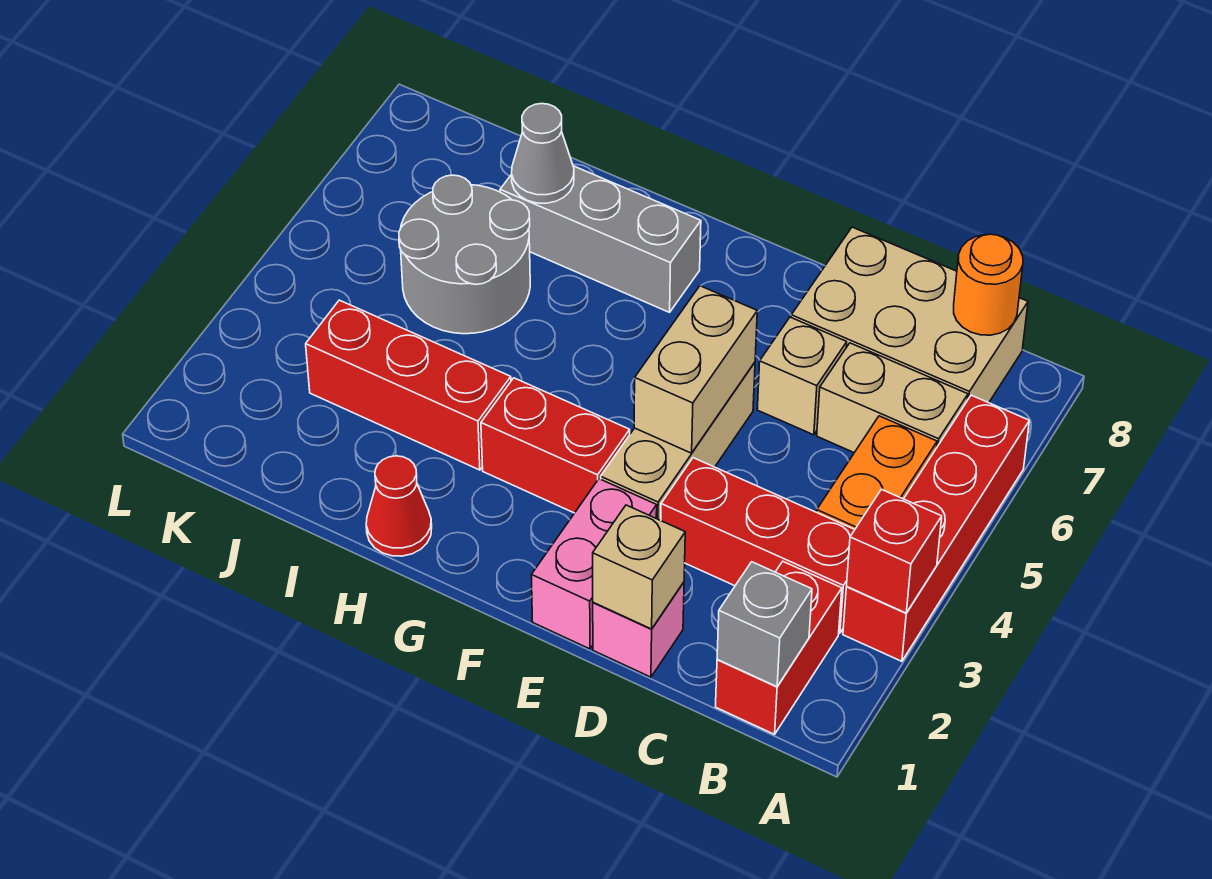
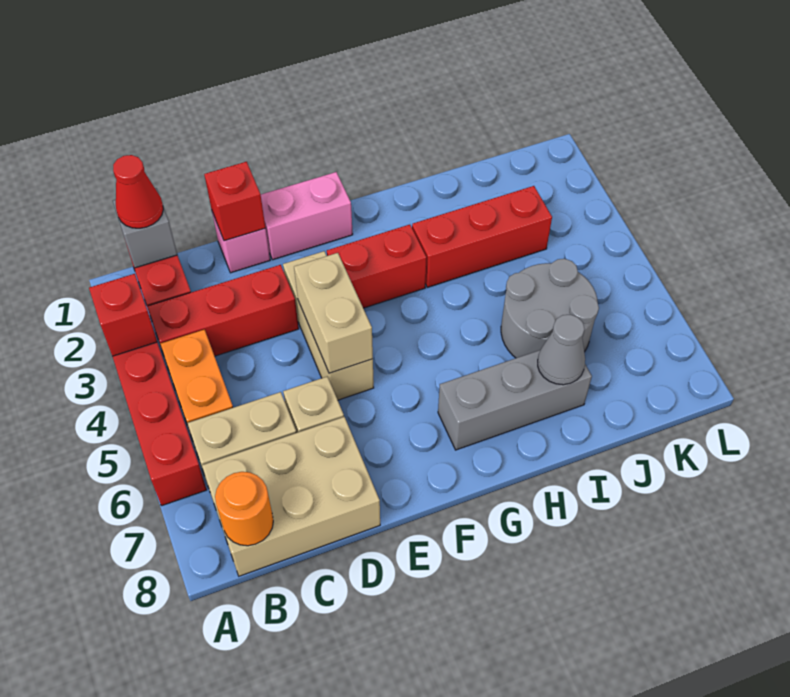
tan brick D1 level 2 -> red brick D1 level 2
pink brick E1:E2 level 1 -> pink brick E1:F1 level 1
red cone H1 level 1 -> red cone B1 level 3

